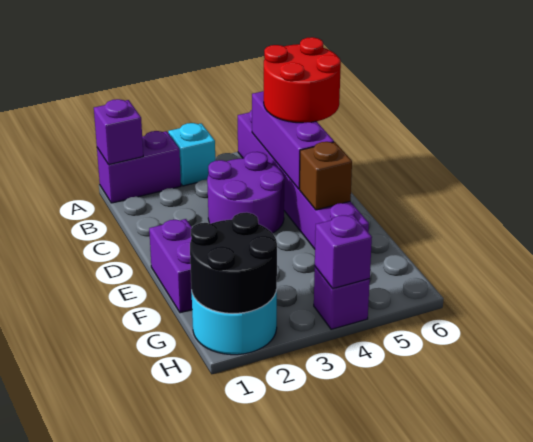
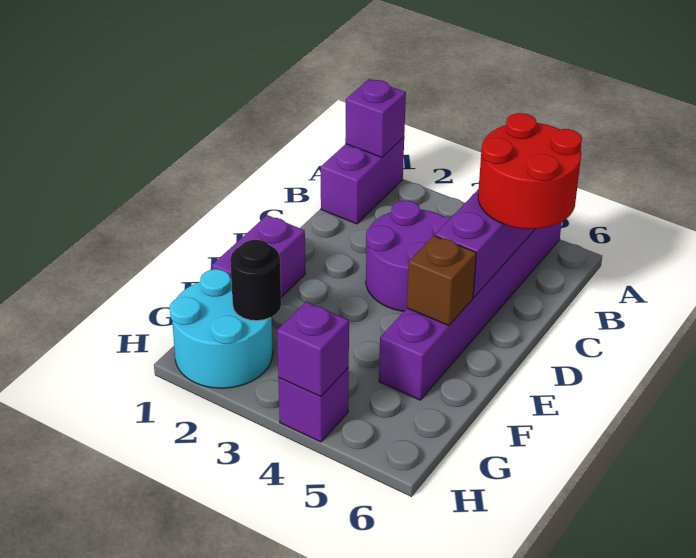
purple brick A1:A2 level 1 -> purple brick A1:B1 level 1
cyan brick A3 level 1 -> none
black round brick G1:H2 level 2 -> black round brick G2 level 2

